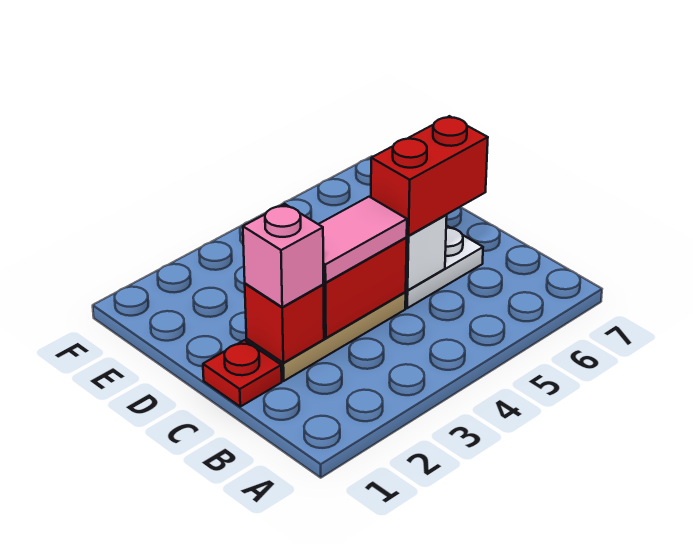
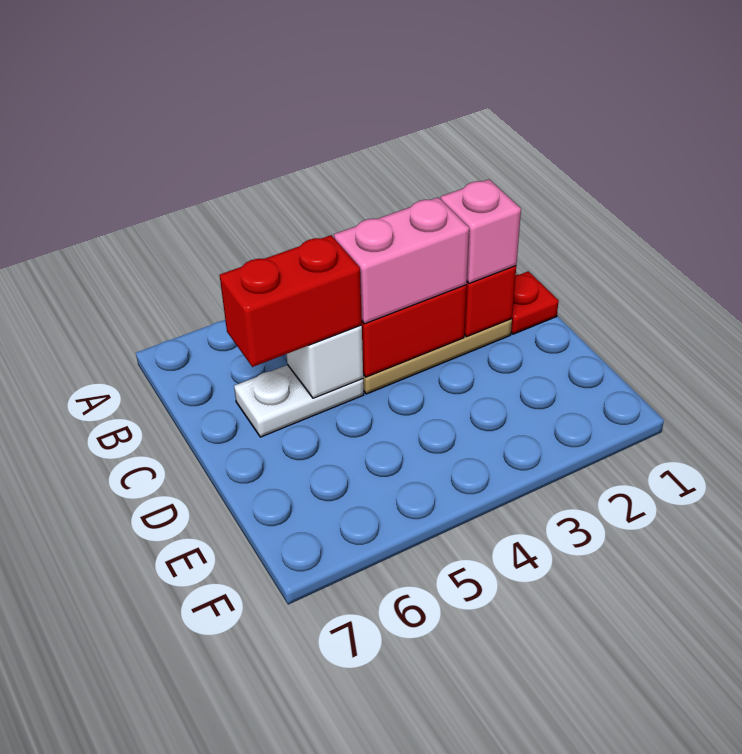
pink tile C3:C4 level 3 -> pink brick C3:C4 level 3

